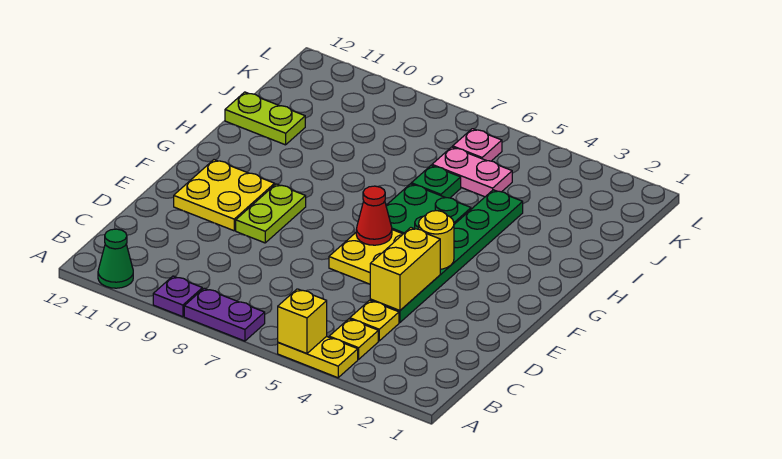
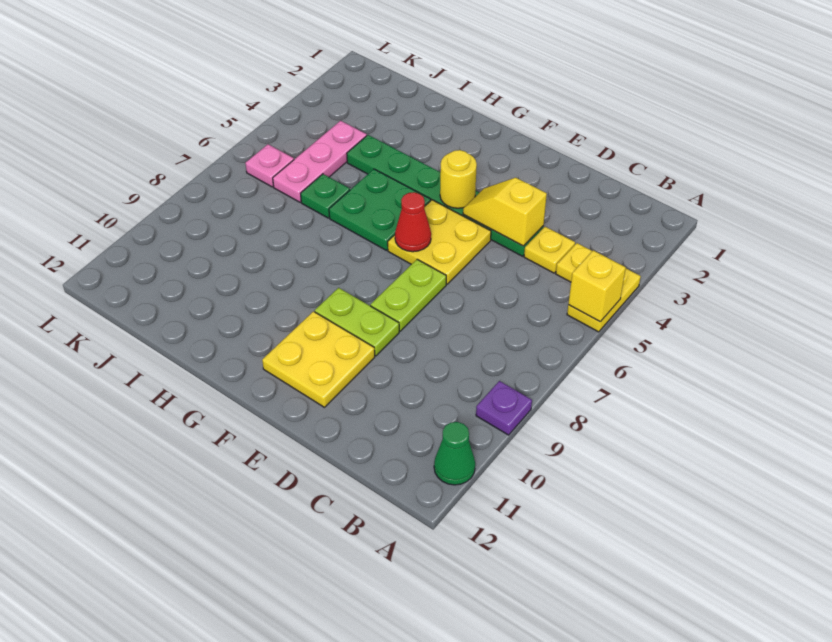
purple plate A7:A8 level 1 -> none
yellow brick D4:E4 level 2 -> yellow slope D4:E4 level 2 top D
lime plate I11:I12 level 1 -> lime plate E7:E8 level 1
pink plate J5:J6 level 1 -> pink plate J4:J6 level 1

